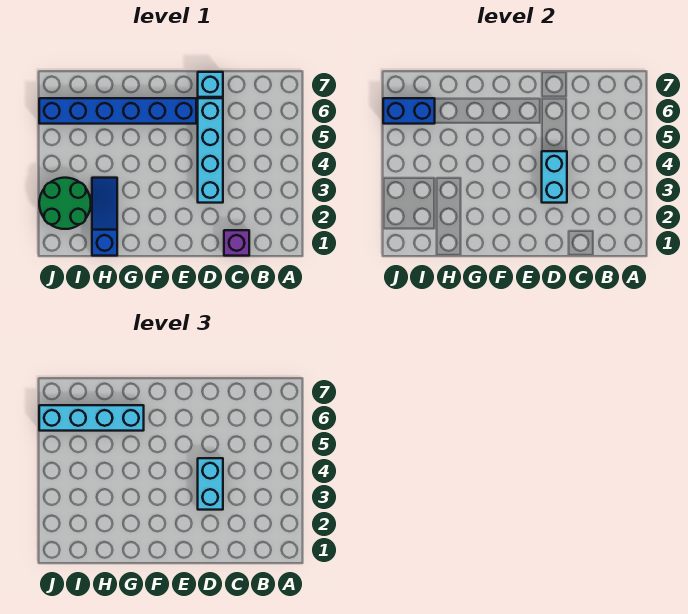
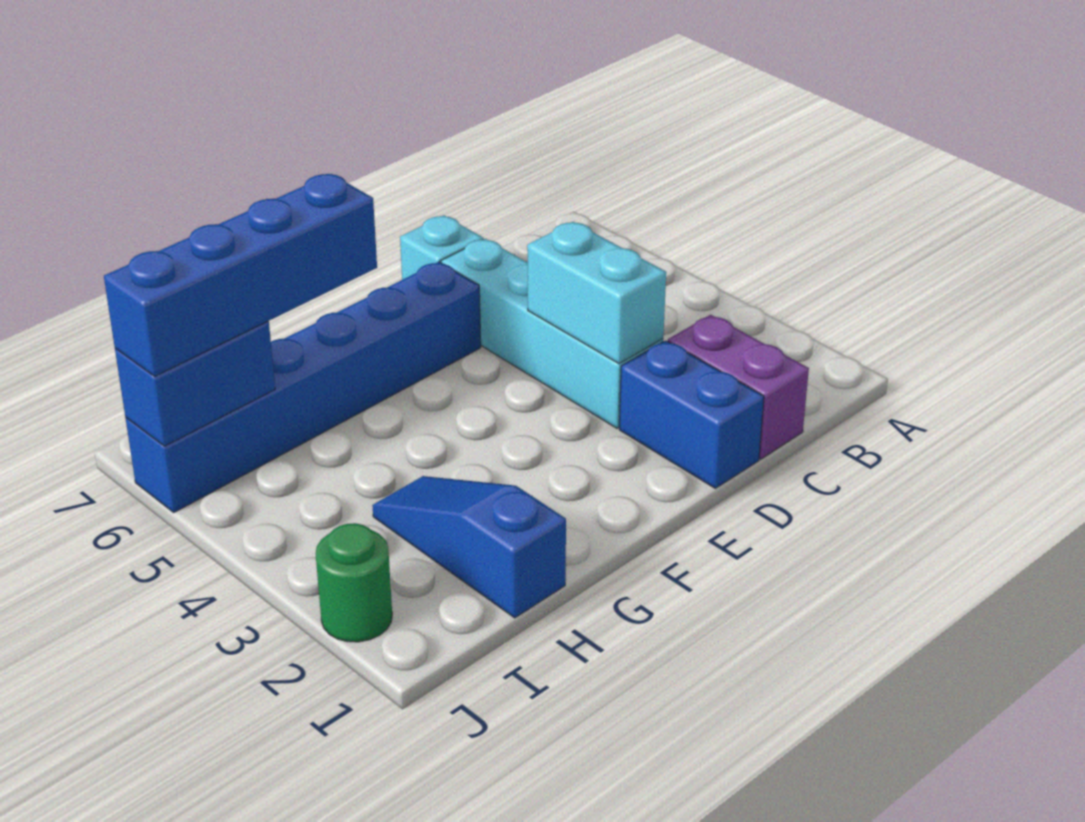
purple brick C1 level 1 -> purple brick C1:C2 level 1
none -> blue brick D1:D2 level 1
cyan brick D3:D4 level 3 -> none
cyan brick G6:J6 level 3 -> blue brick G6:J6 level 3
green round brick I2:J3 level 1 -> green round brick J2 level 1

